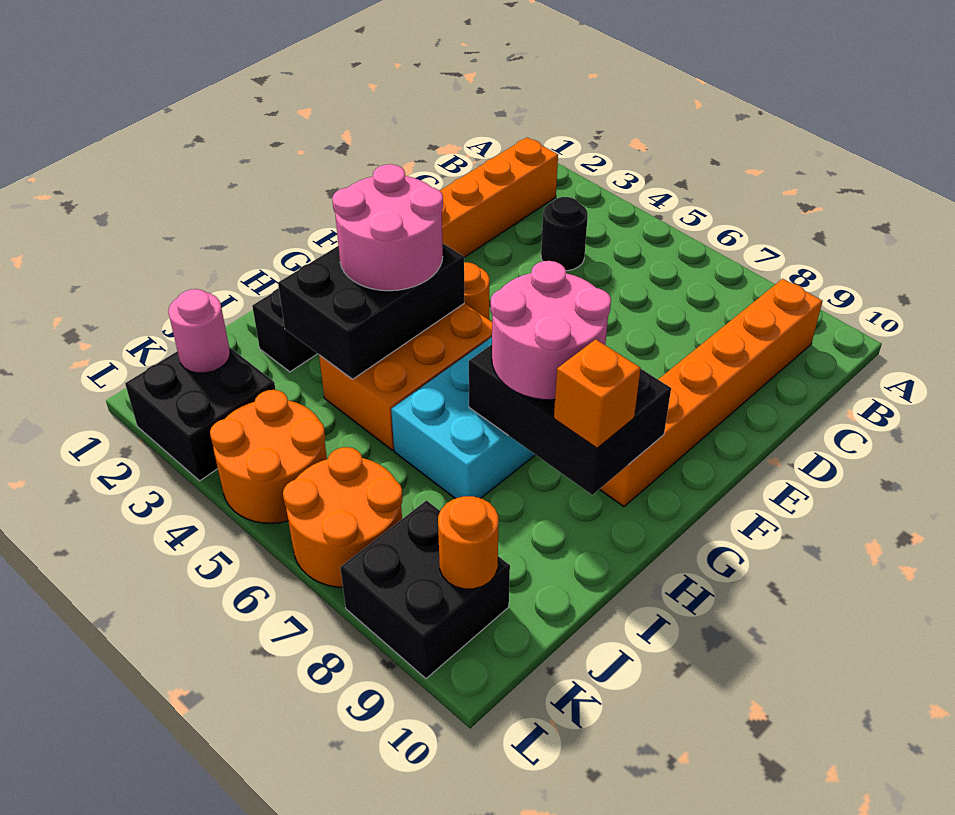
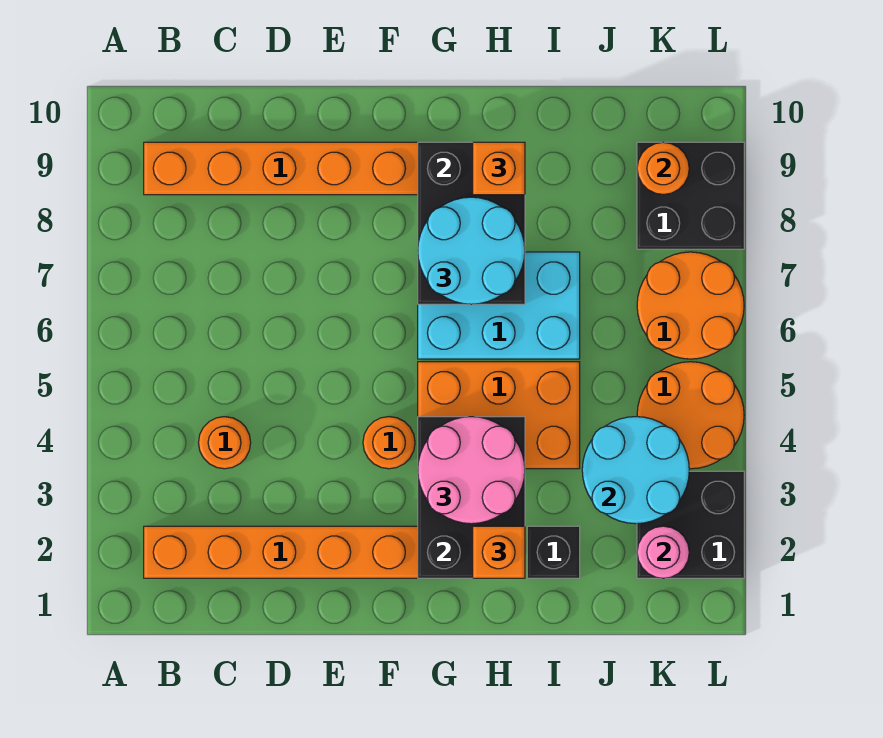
black round brick C4 level 1 -> orange round brick C4 level 1
black brick G3:I4 level 2 -> black brick G2:H4 level 2
pink round brick G7:H8 level 3 -> cyan round brick G7:H8 level 3
none -> orange brick H2 level 3
none -> cyan round brick J3:K4 level 2

